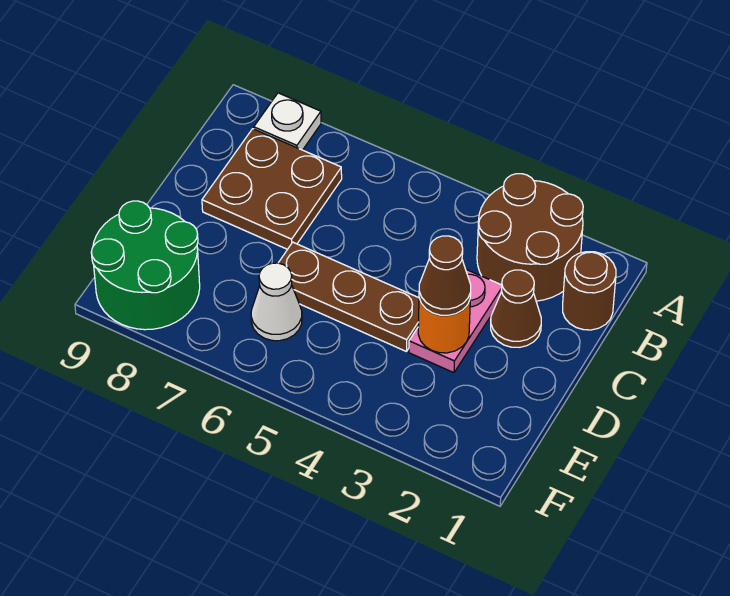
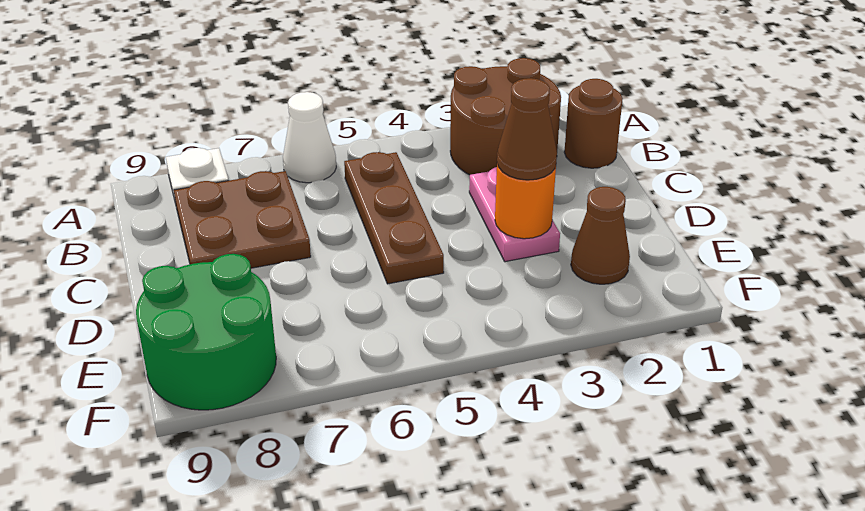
brown cone C2 level 1 -> brown cone E2 level 1
brown plate D4:D6 level 1 -> brown plate B5:D5 level 1
white cone E6 level 1 -> white cone A6 level 1

